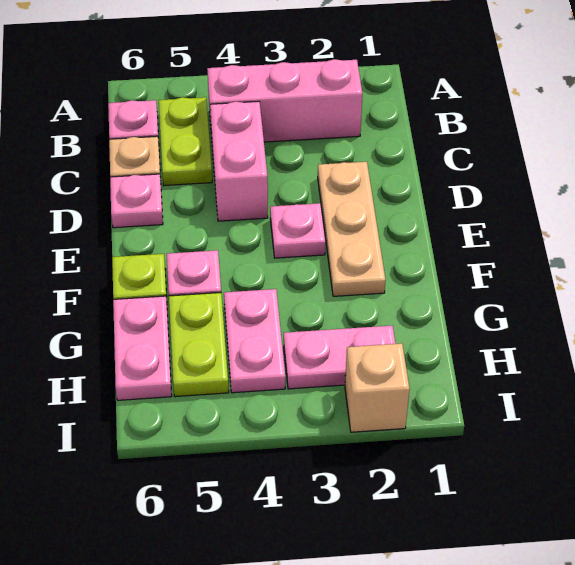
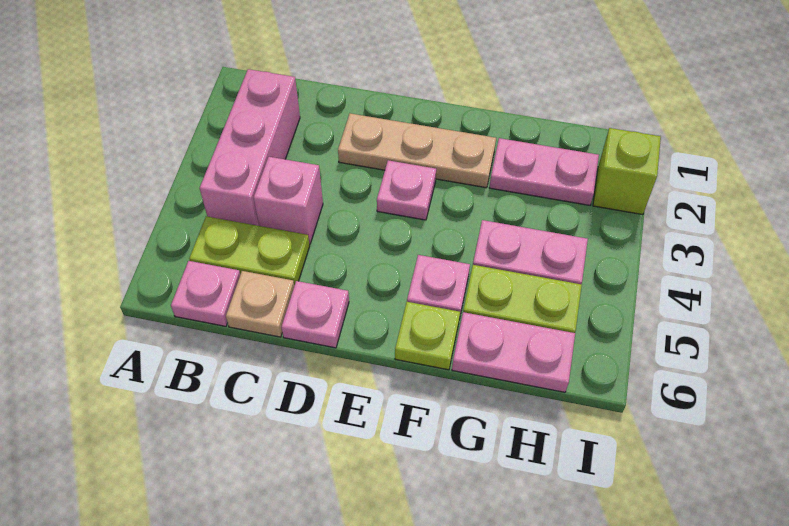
pink brick C4:D4 level 1 -> pink brick C4 level 1
pink plate H2:H3 level 1 -> pink plate G2:H2 level 1
tan brick I2 level 1 -> lime brick I2 level 1

